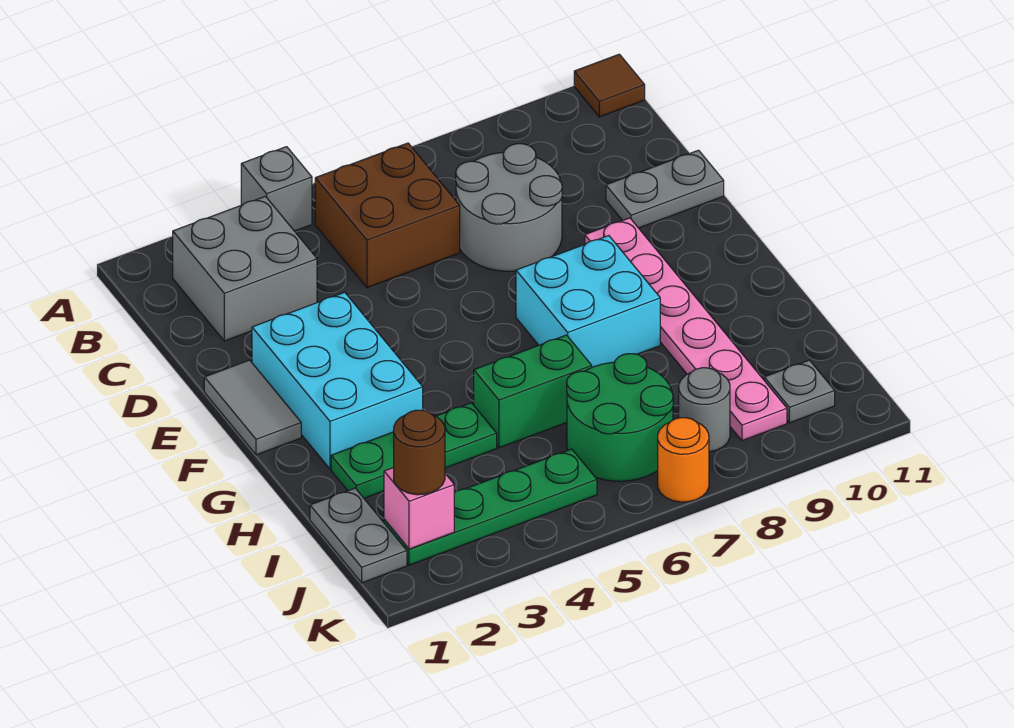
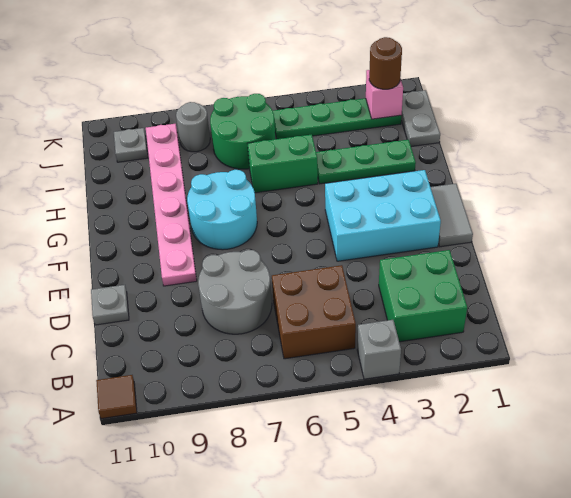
grey brick B2:C3 level 1 -> green brick B2:C3 level 1
grey plate D10:D11 level 1 -> grey plate D11 level 1
cyan brick E2:G3 level 1 -> cyan brick E2:F4 level 1
cyan brick F7:G8 level 1 -> cyan round brick F7:G8 level 1
orange round brick K7 level 1 -> none

